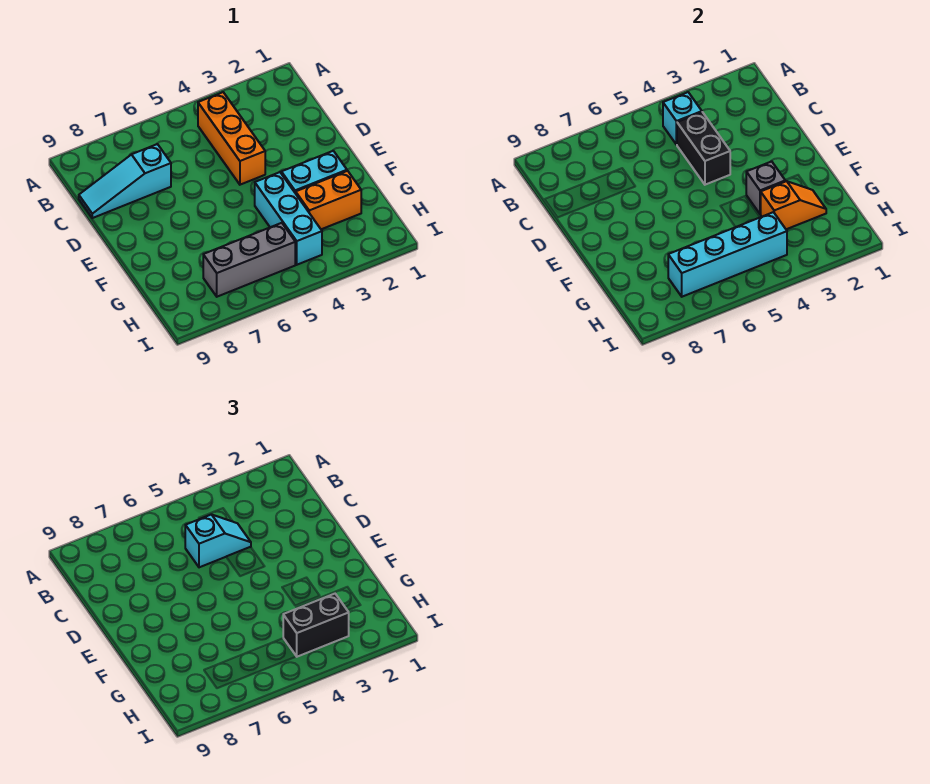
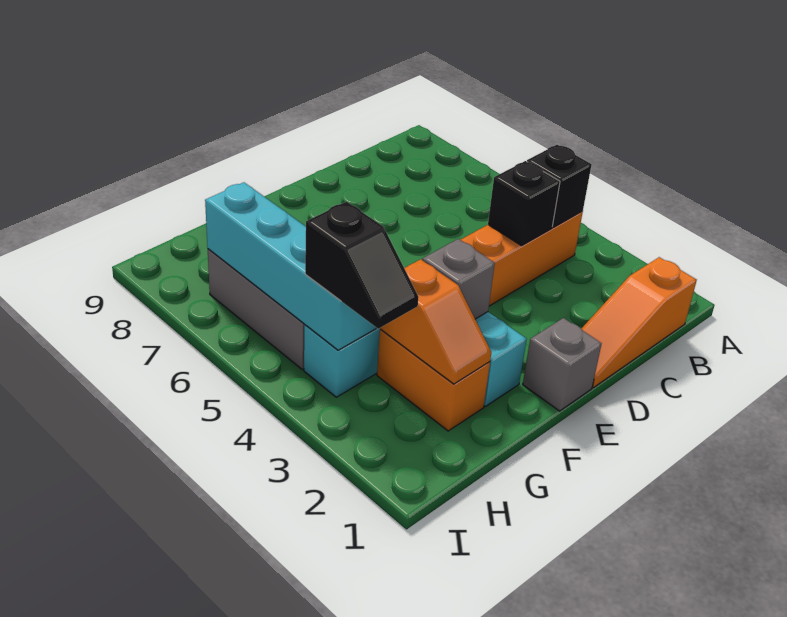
none -> orange slope B1:D1 level 1 top B
cyan brick B4 level 2 -> black brick B4 level 2
black brick C4:D4 level 2 -> black brick C4 level 2
cyan slope C4:C5 level 3 top 5 -> none
cyan slope C7:C9 level 1 top 7 -> none
none -> grey brick E1 level 1
black brick H3:H4 level 3 -> black slope H3:H4 level 3 top 4

